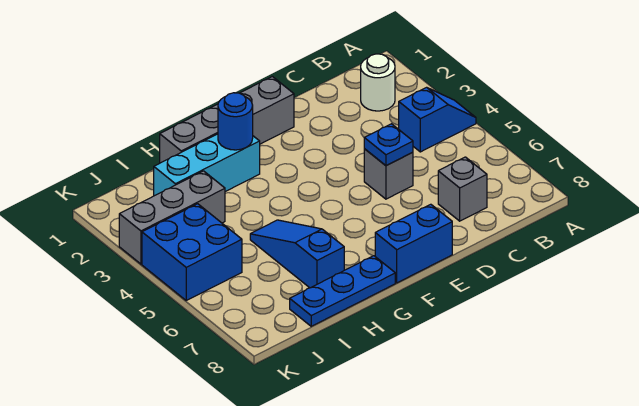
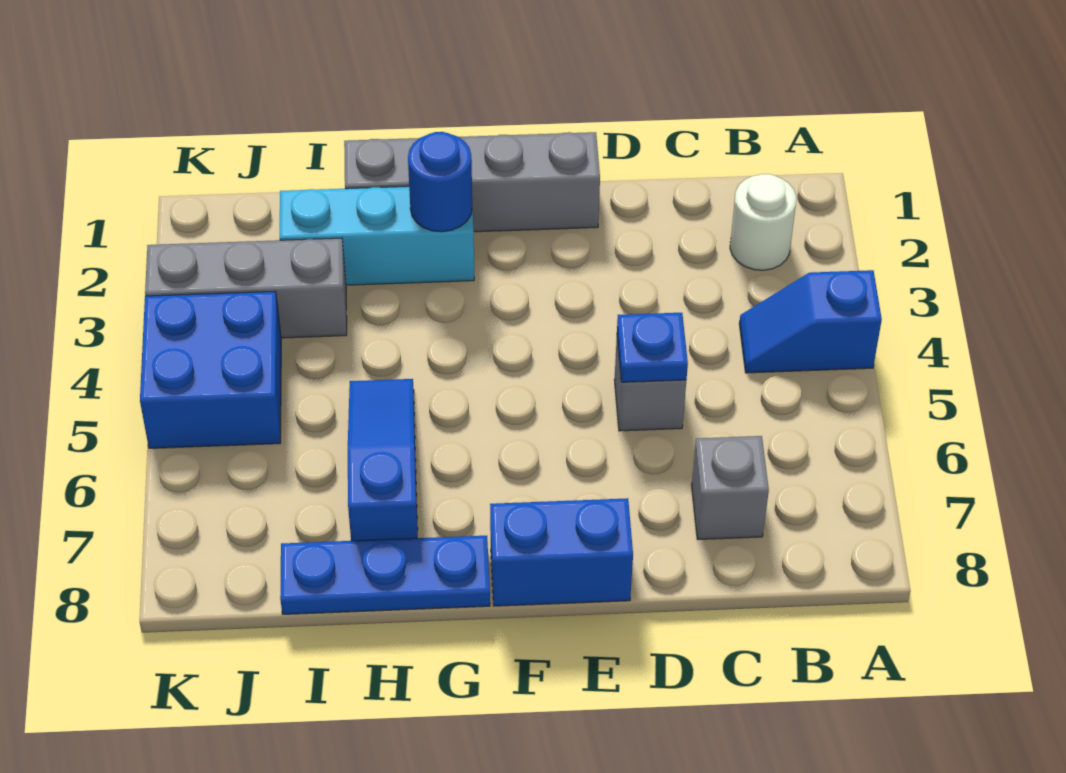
blue slope A4:B4 level 1 top B -> blue slope A4:B4 level 1 top A

